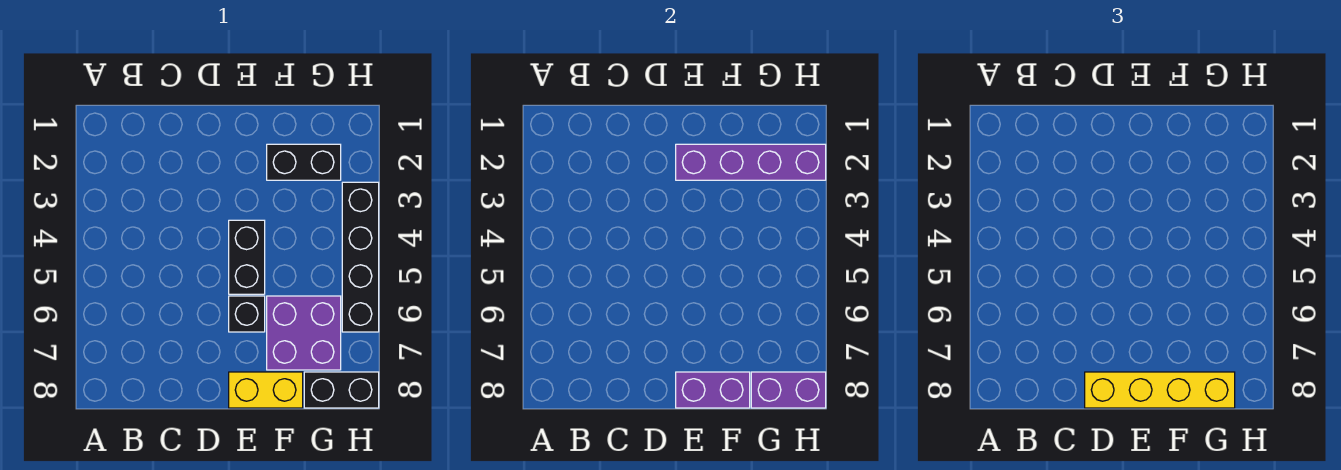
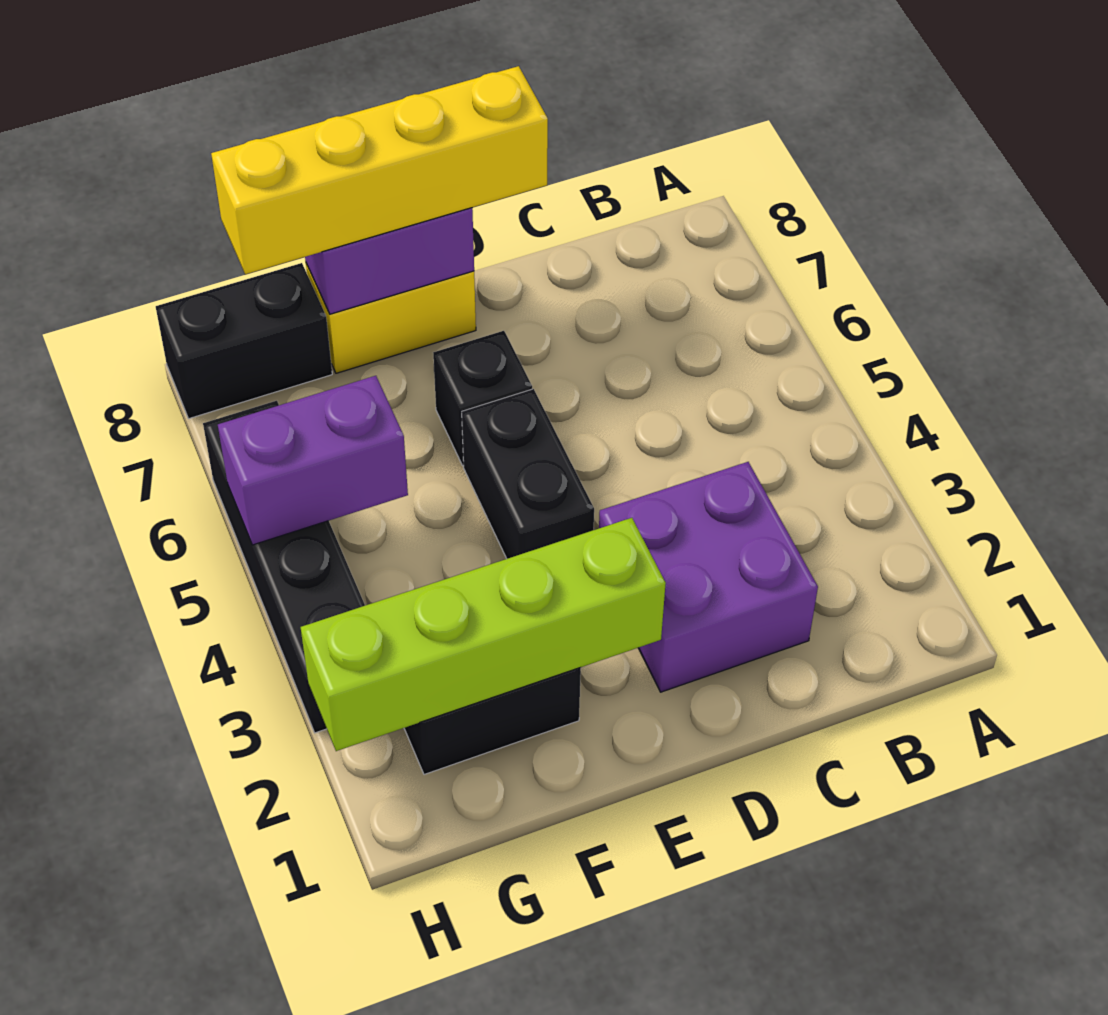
purple brick E2:H2 level 2 -> lime brick E2:H2 level 2
purple brick F6:G7 level 1 -> purple brick C2:D3 level 1
purple brick G8:H8 level 2 -> purple brick G5:H5 level 2

